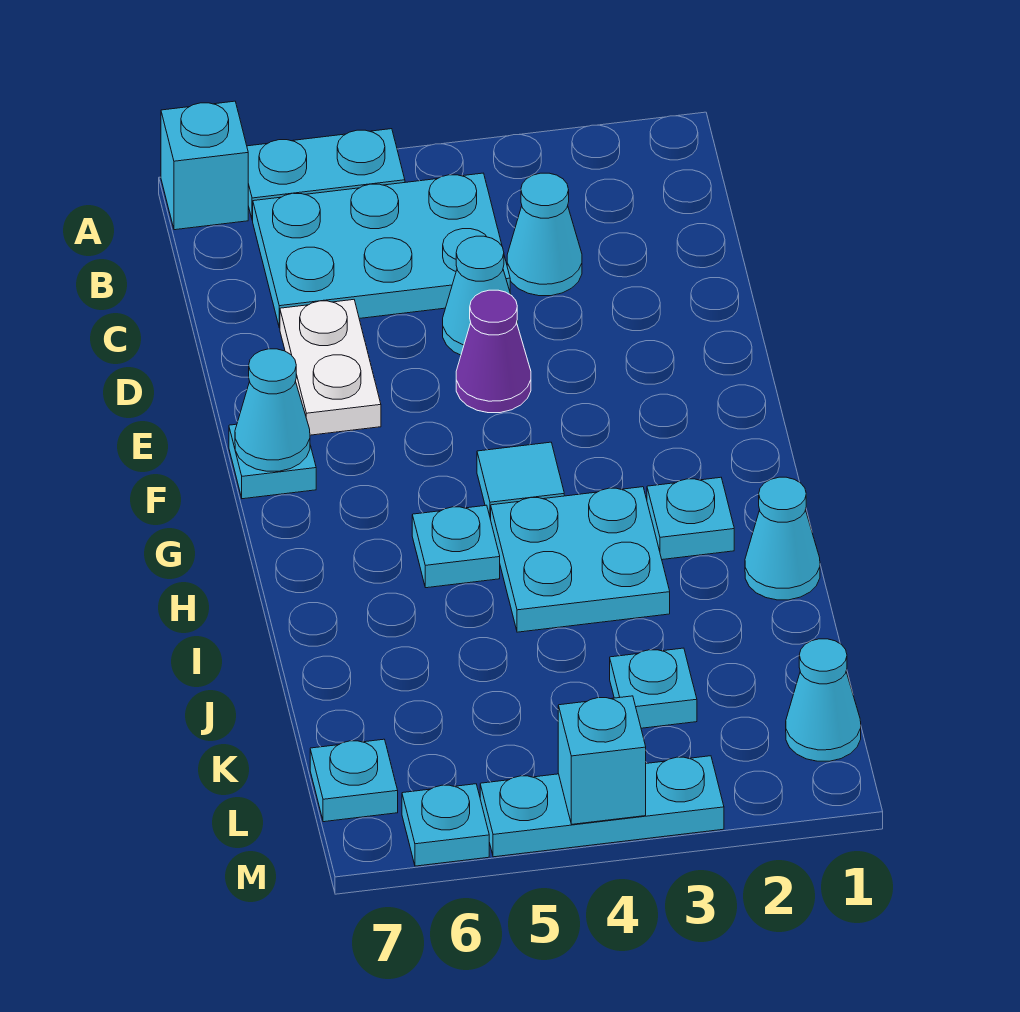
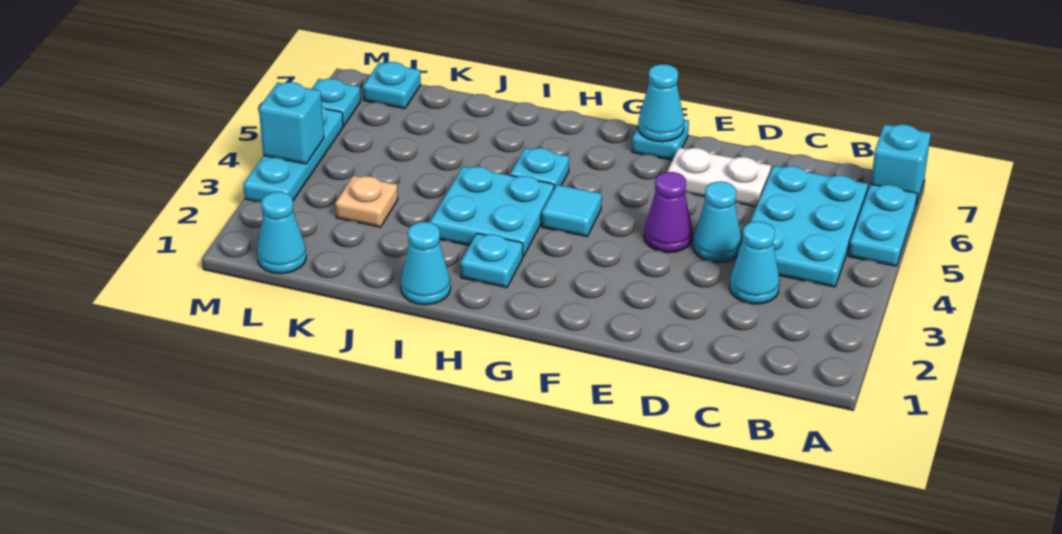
cyan plate K3 level 1 -> tan plate K3 level 1

